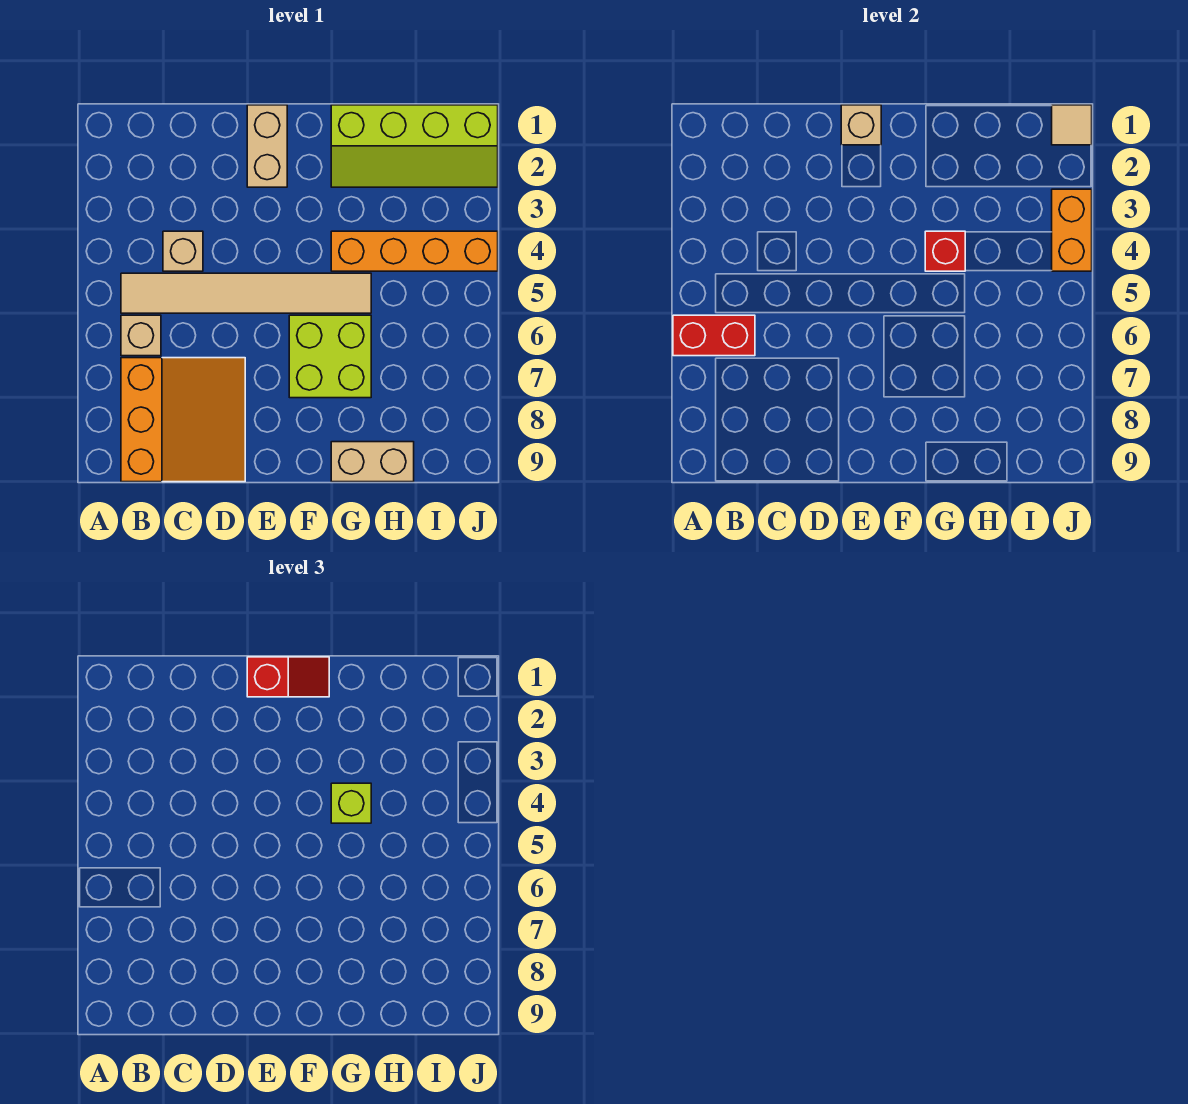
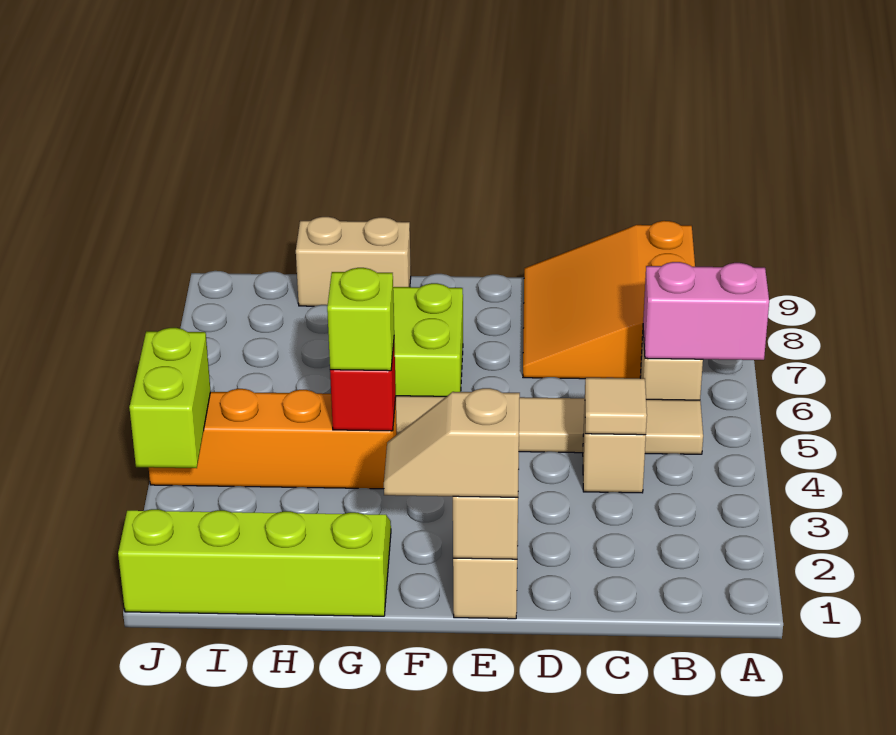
red brick A6:B6 level 2 -> pink brick A6:B6 level 2
red slope E1:F1 level 3 top E -> tan slope E1:F1 level 3 top E
tan tile J1 level 2 -> tan tile C4 level 2
orange brick J3:J4 level 2 -> lime brick J3:J4 level 2

